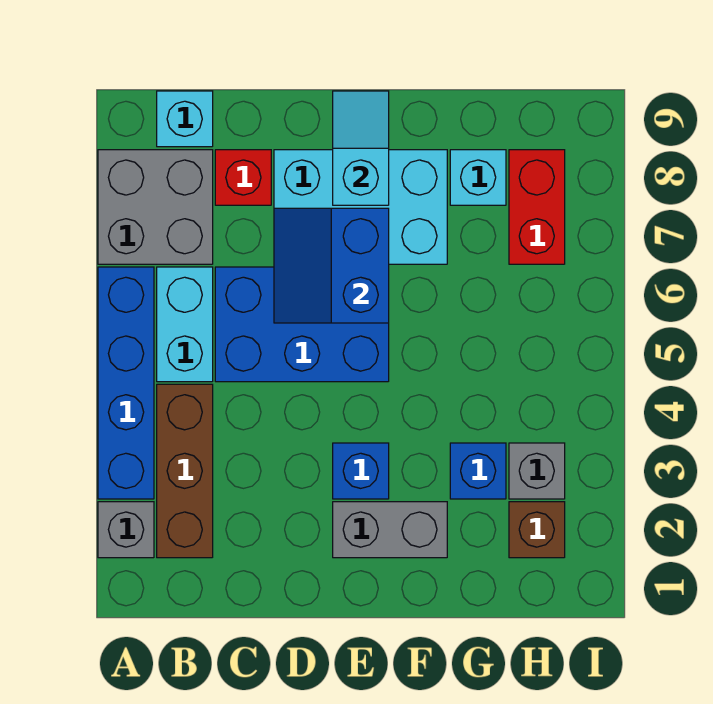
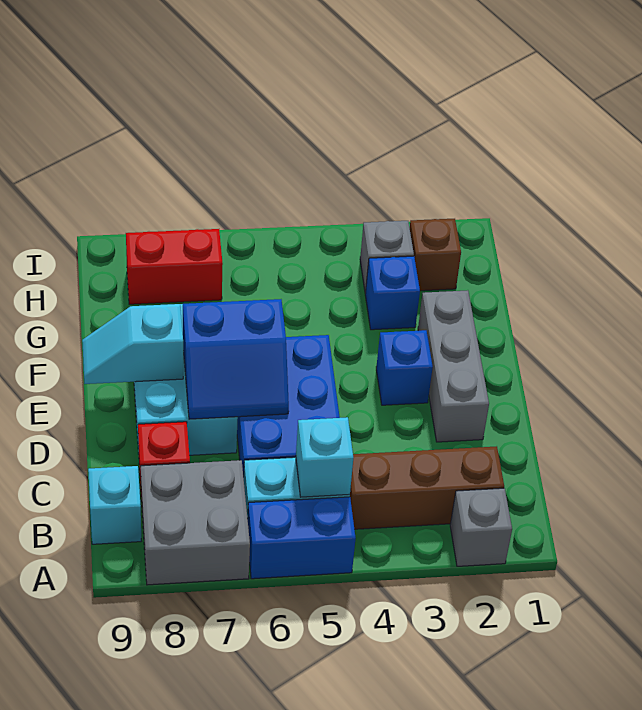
blue brick A3:A6 level 1 -> blue brick A5:A6 level 1
grey brick E2:F2 level 1 -> grey brick D2:F2 level 1
cyan brick G8 level 1 -> cyan brick B5 level 2

